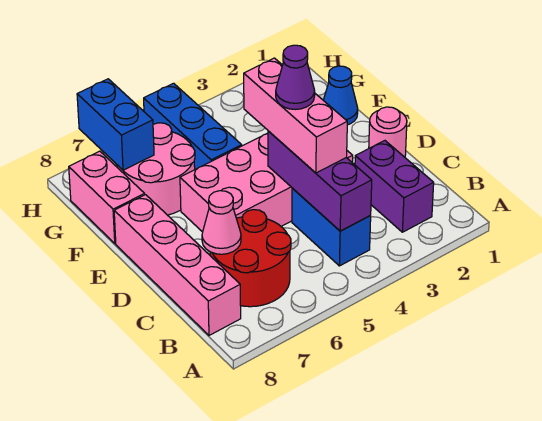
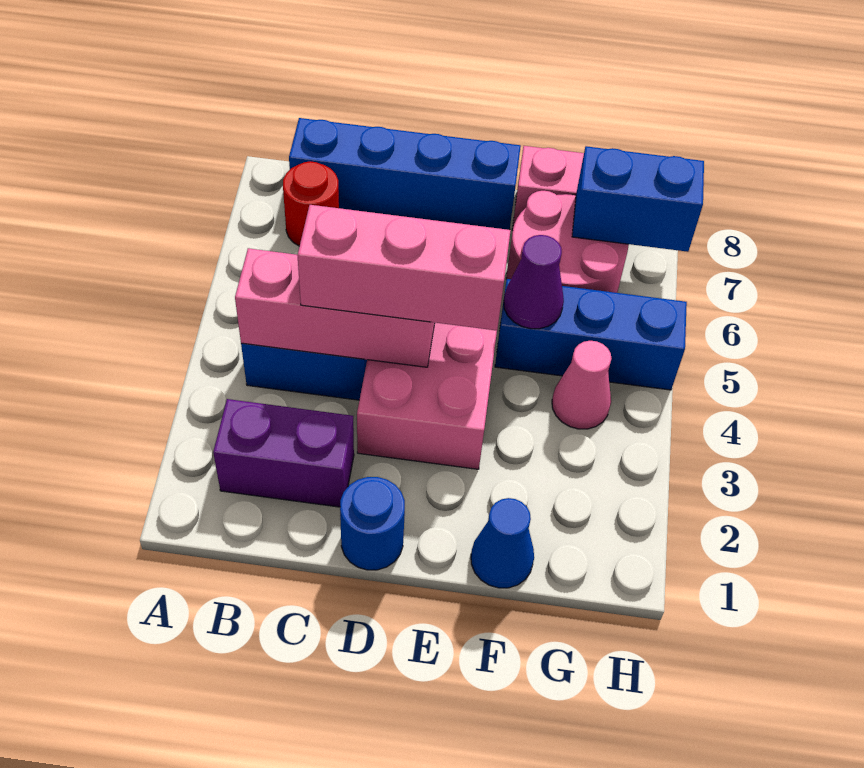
purple brick B4:D4 level 2 -> pink brick B4:D4 level 2
red round brick B6:C7 level 1 -> red round brick B7 level 1
pink brick B8:E8 level 1 -> blue brick B8:E8 level 1
pink cone C7 level 2 -> pink cone G4 level 1
pink round brick D1 level 1 -> blue round brick D1 level 1
purple cone D4 level 4 -> purple cone F5 level 2

